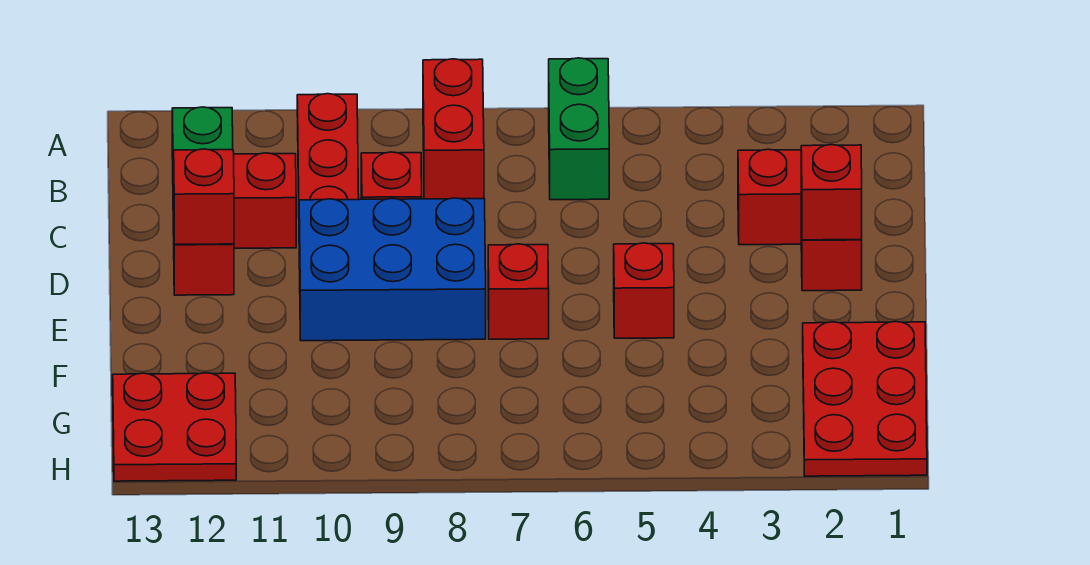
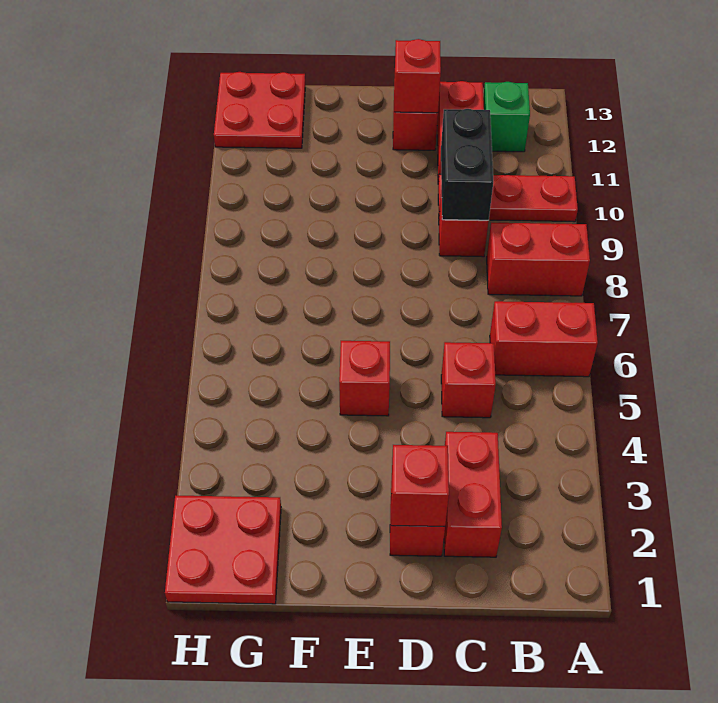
green brick A6:B6 level 1 -> red brick A6:B6 level 1
none -> black brick C9:C10 level 2
blue brick D8:E10 level 1 -> none
red brick E7 level 1 -> red brick C5 level 1
red plate F1:H2 level 1 -> red plate G1:H2 level 1

